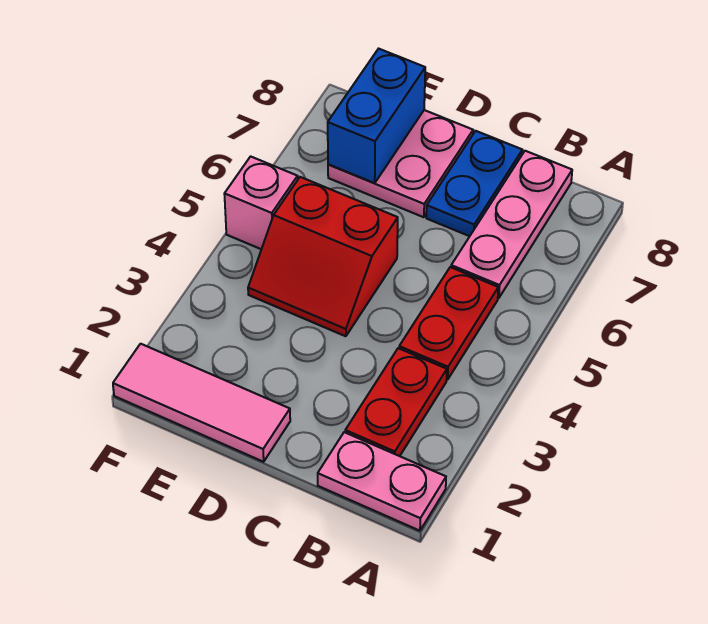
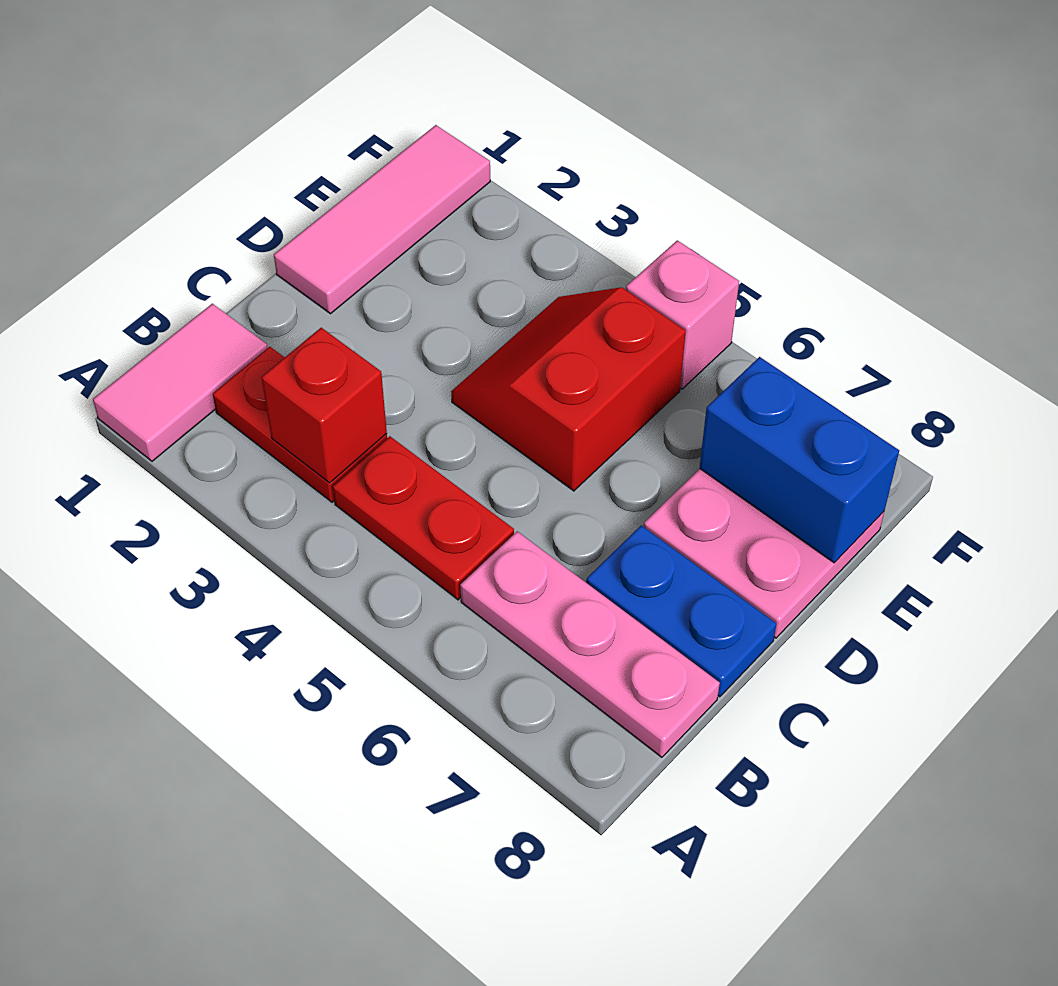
pink plate A1:B1 level 1 -> pink tile A1:B1 level 1
none -> red brick B3 level 2

